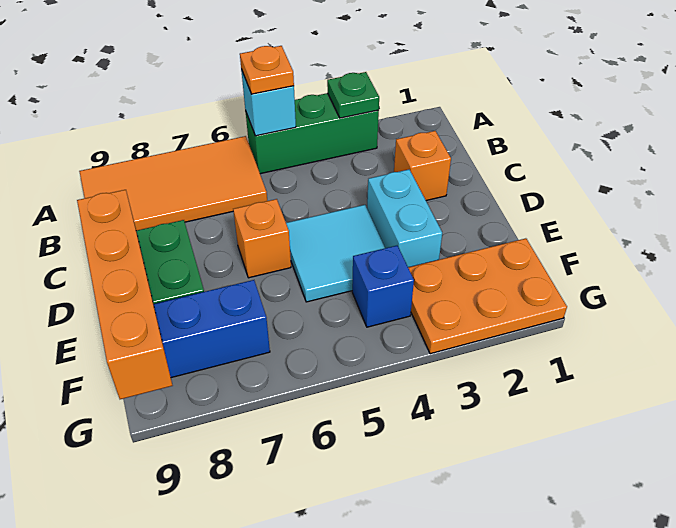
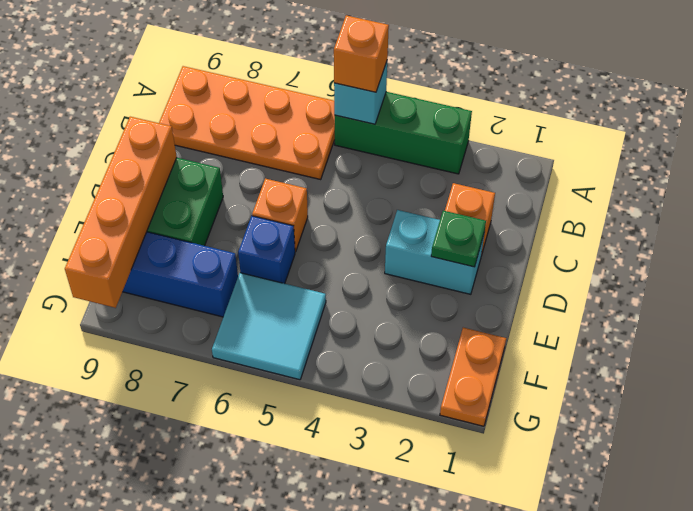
green plate A3 level 2 -> green plate D2 level 2
orange plate A5 level 3 -> orange brick A5 level 3
orange tile A6:B9 level 1 -> orange plate A6:B9 level 1
cyan brick D3:E3 level 1 -> cyan brick D2:D3 level 1
cyan tile D4:E5 level 1 -> cyan tile F5:G6 level 1
orange plate F1:G3 level 1 -> orange plate F1:G1 level 1
blue brick F4 level 1 -> blue brick E6 level 1

